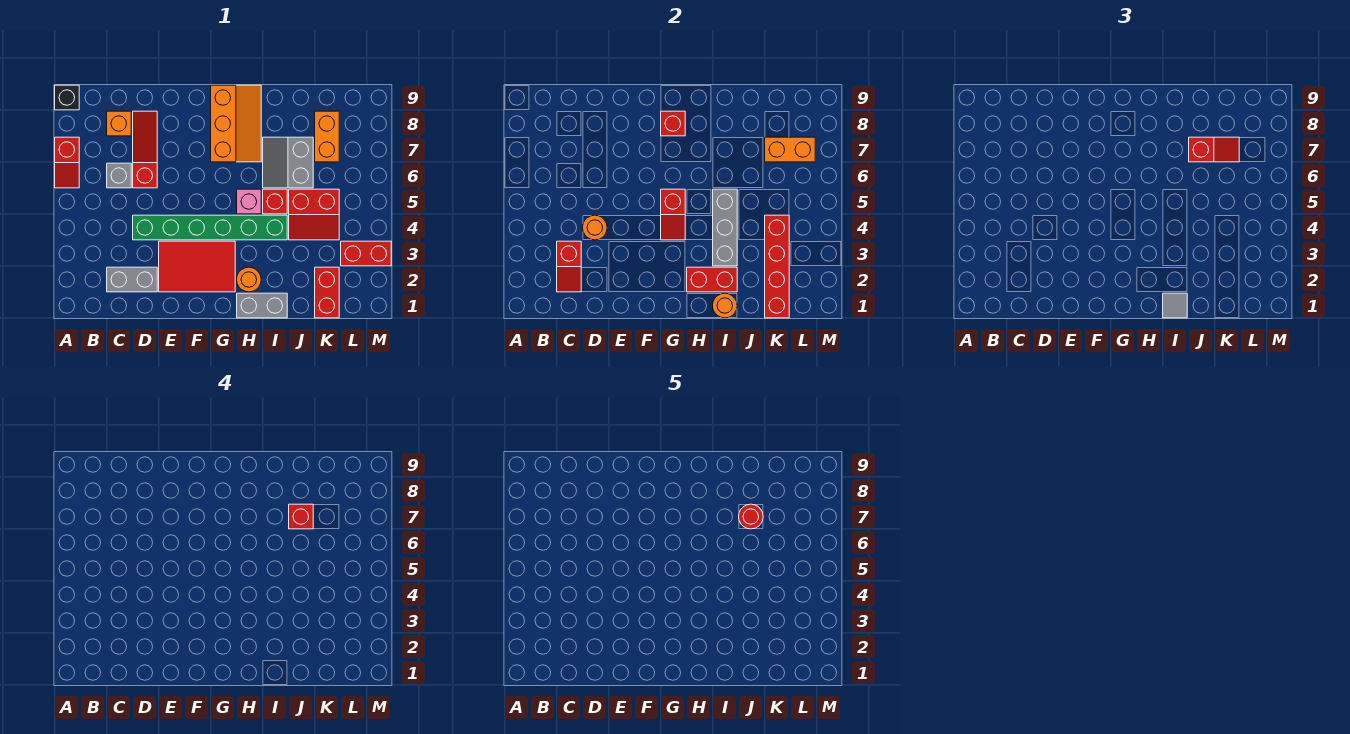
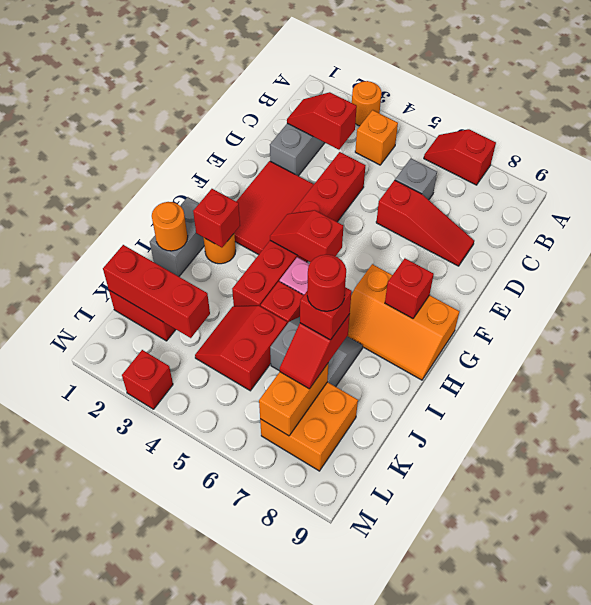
black brick A9 level 1 -> none
orange brick C8 level 1 -> orange brick B4 level 1
green brick D4:I4 level 1 -> red brick D4:I4 level 1
orange round brick D4 level 2 -> orange round brick A3 level 1
red brick H2:I2 level 2 -> red brick H2 level 2
grey tile I1 level 3 -> none
grey brick I3:I5 level 2 -> none
red brick K1:K4 level 2 -> red brick K1:K3 level 2
orange brick K7:K8 level 1 -> orange brick K7:L8 level 1
red brick L3:M3 level 1 -> red brick M3 level 1

